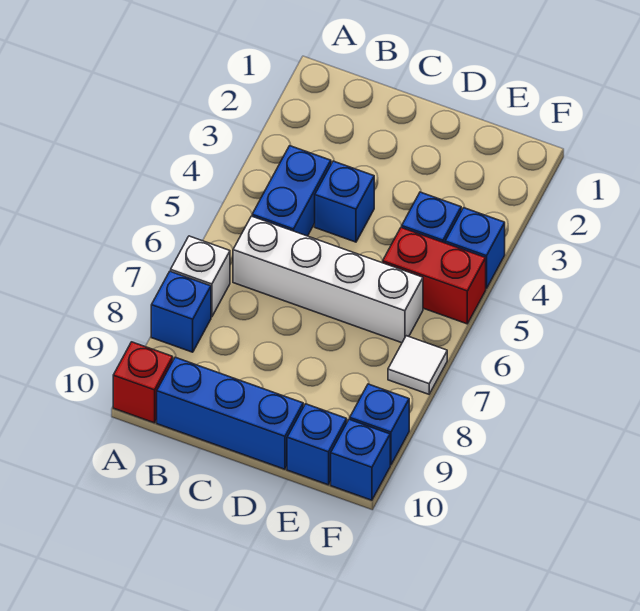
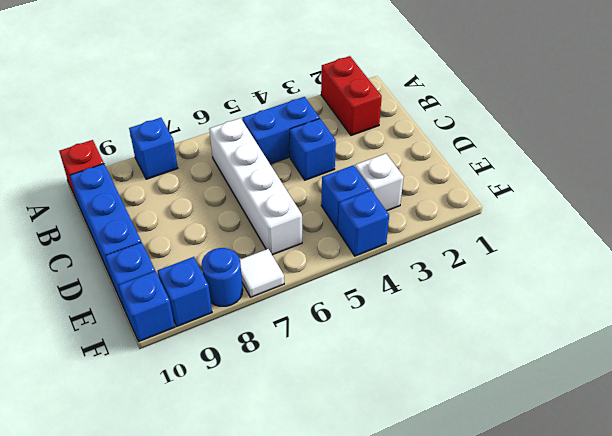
white brick A7 level 1 -> white brick E3 level 1
red brick E5:F5 level 1 -> red brick A2:B2 level 1
none -> blue round brick F8 level 1

